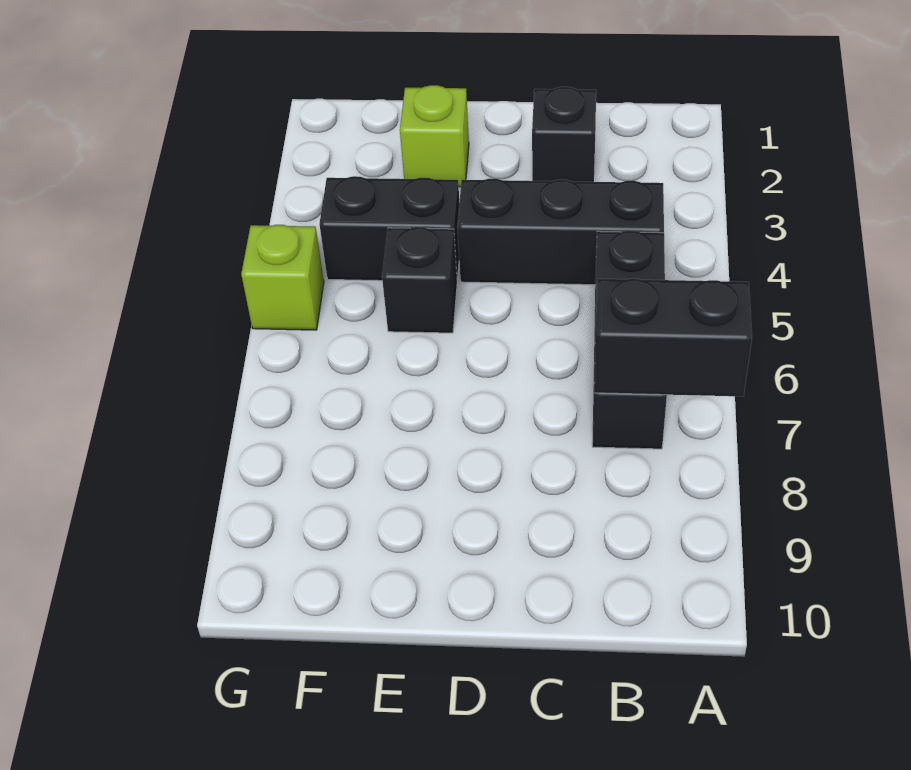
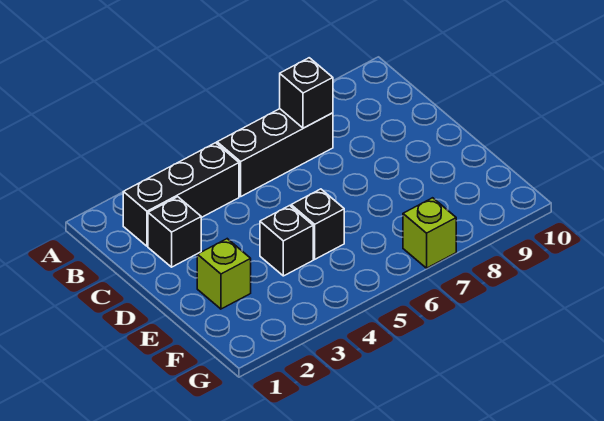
black brick A7:B7 level 2 -> black brick B7 level 2
black brick B4:D4 level 1 -> black brick B2:B4 level 1
black brick E4:F4 level 1 -> black brick E4 level 1
lime brick G5 level 1 -> lime brick G7 level 1

